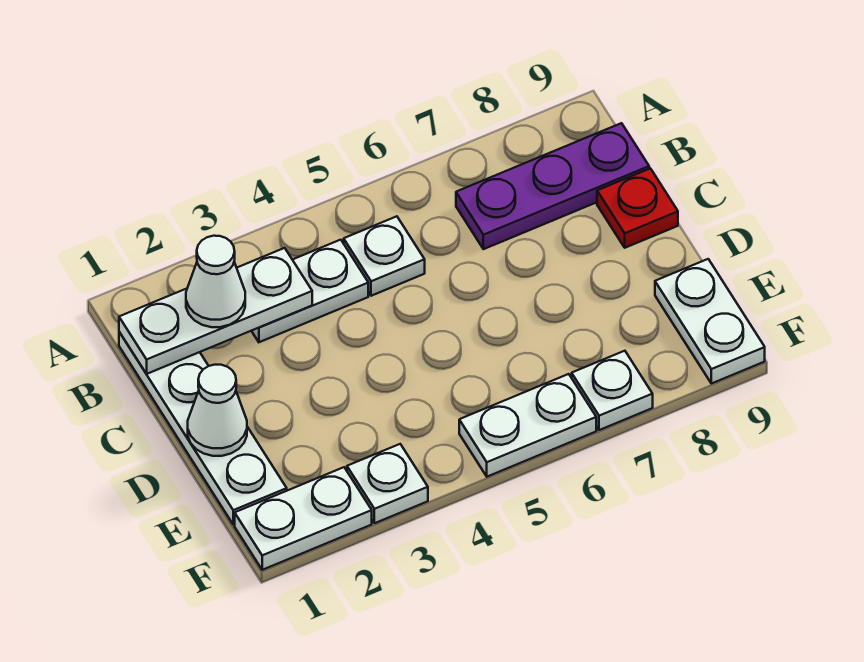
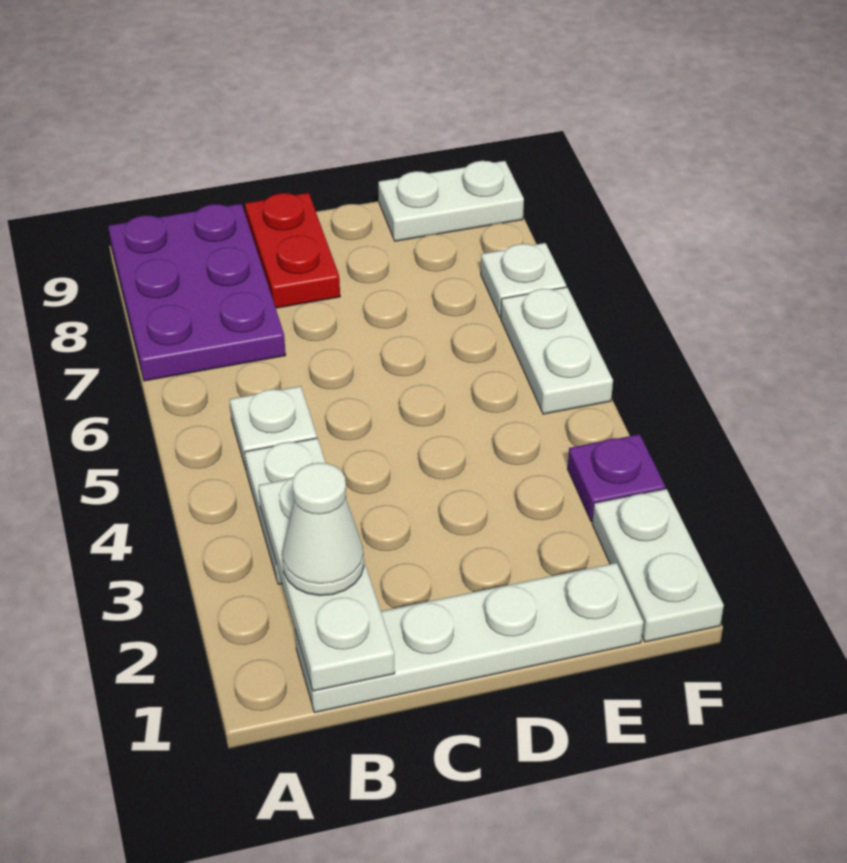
purple plate B7:B9 level 1 -> purple plate A7:B9 level 1
red plate C9 level 1 -> red plate C8:C9 level 1
white cone D1 level 2 -> none
white plate F3 level 1 -> purple plate F3 level 1

